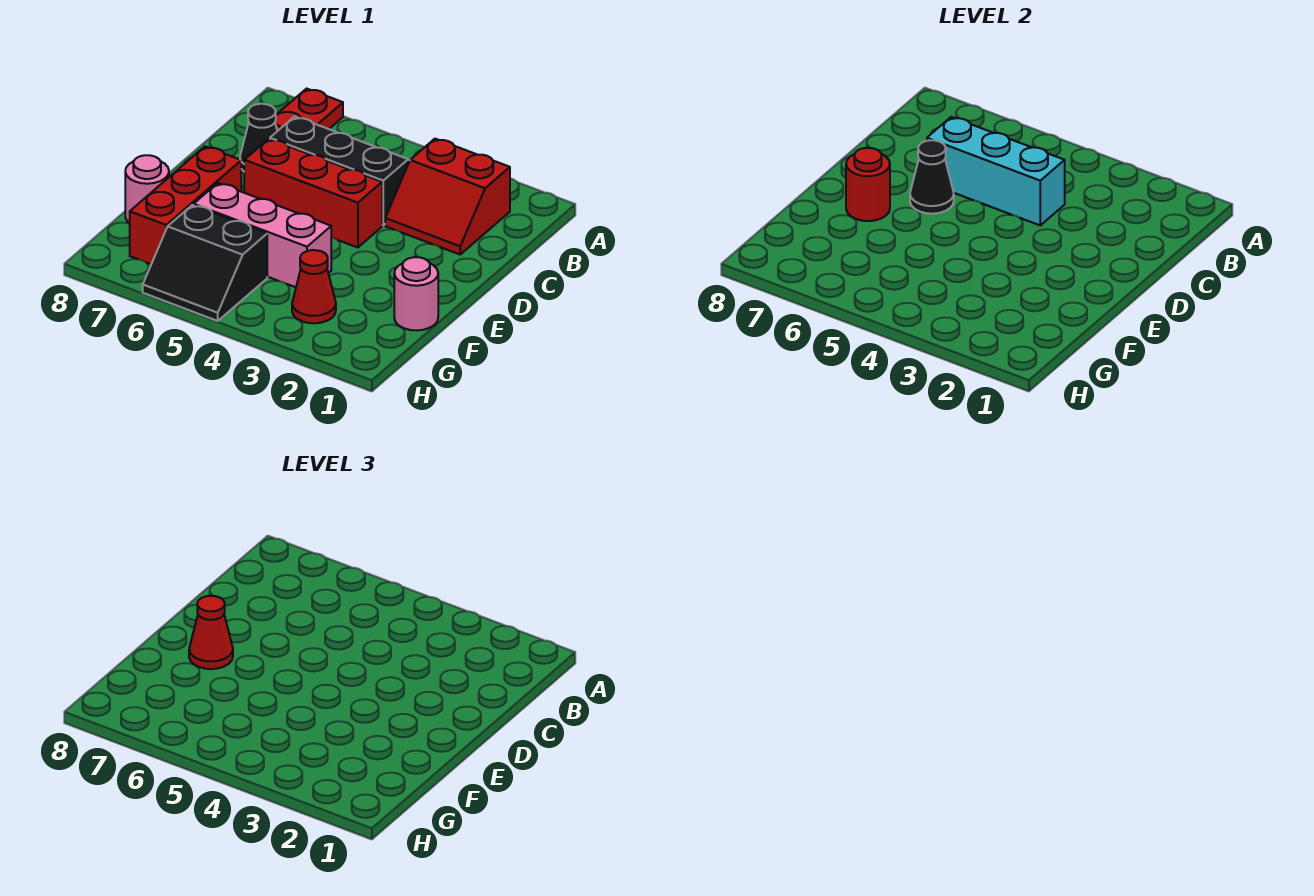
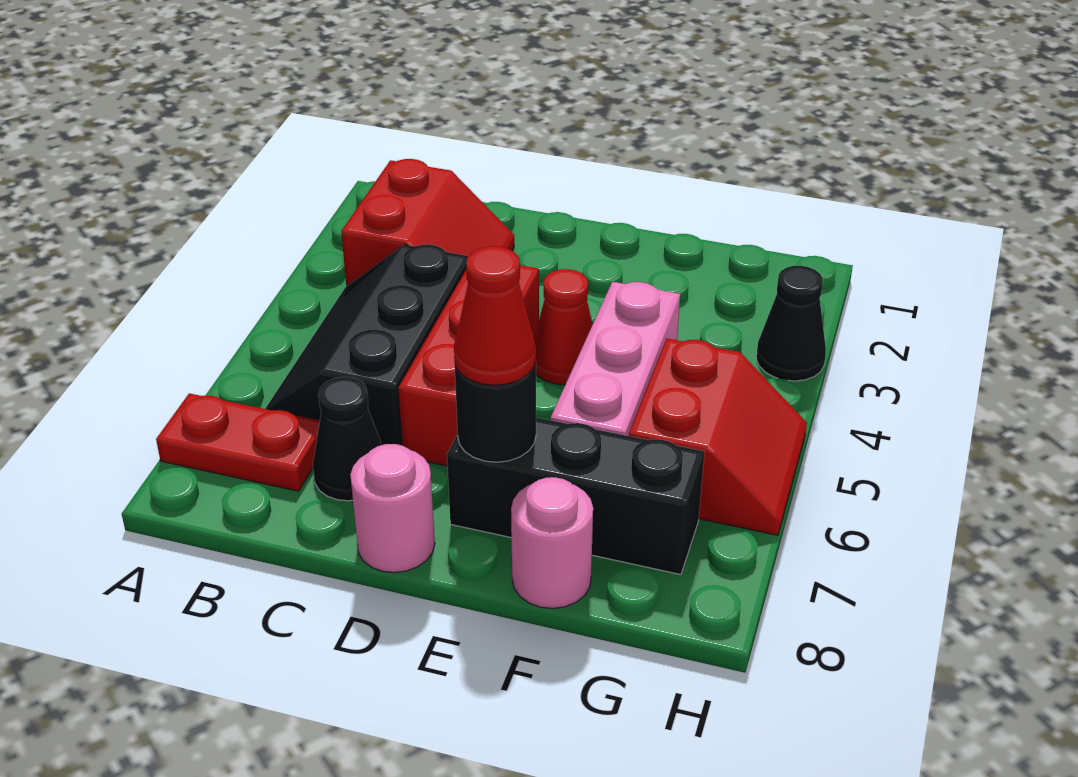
cyan brick C4:C6 level 2 -> none
black cone D6 level 2 -> black cone H3 level 1
red brick E7:G7 level 1 -> black brick E7:G7 level 1
red round brick E7 level 2 -> black round brick E7 level 2
pink round brick F1 level 1 -> pink round brick D8 level 1
red cone G3 level 1 -> red cone E4 level 1
black slope G5:H6 level 1 top G -> red slope G5:H6 level 1 top G

